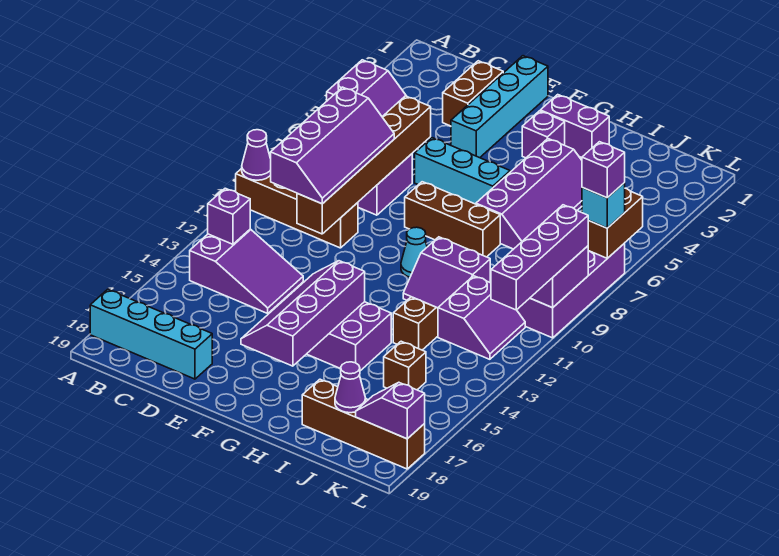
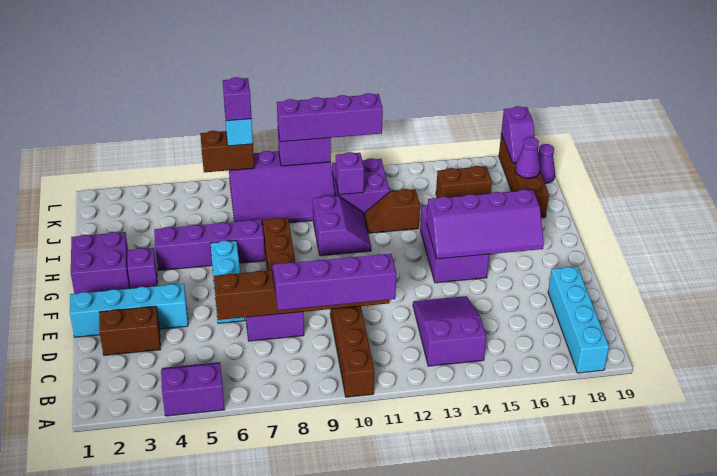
purple cone A10 level 2 -> purple cone K19 level 1
purple brick B13 level 2 -> purple brick J11 level 2
purple brick G2:H2 level 1 -> purple brick G1:H2 level 1
cyan cone G10 level 1 -> none
purple slope J11:K12 level 1 top J -> purple brick J11:K12 level 1
brown brick J15 level 1 -> brown brick J15:J16 level 1

